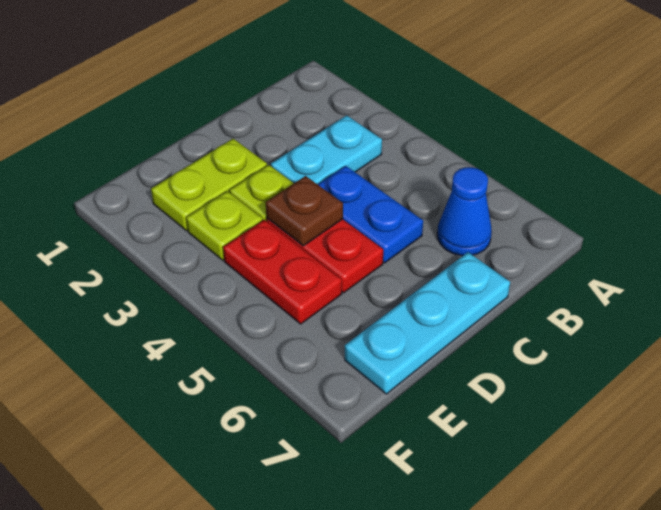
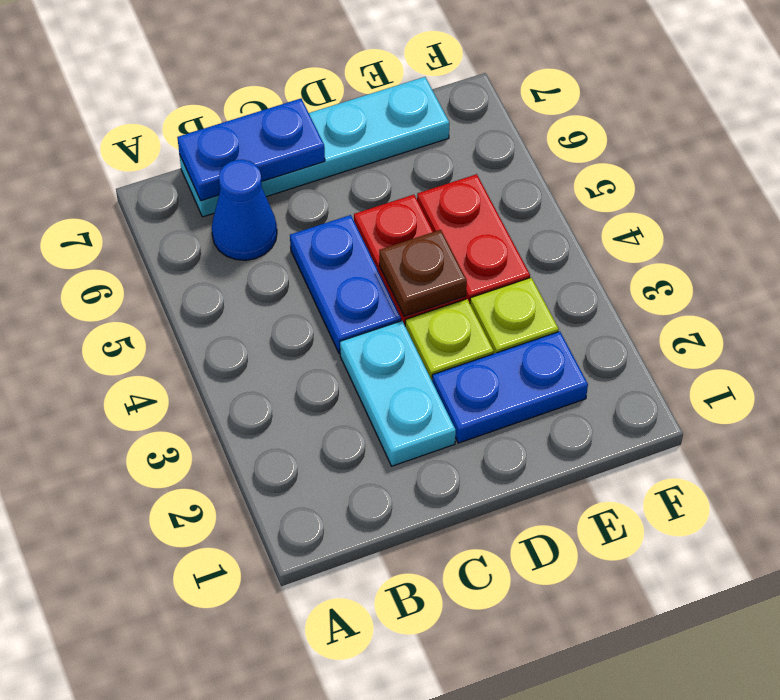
cyan plate B3:C3 level 1 -> cyan plate C2:C3 level 1
none -> blue plate B7:C7 level 2
cyan plate C7:E7 level 1 -> cyan plate B7:E7 level 1
lime plate D2:E2 level 1 -> blue plate D2:E2 level 1

